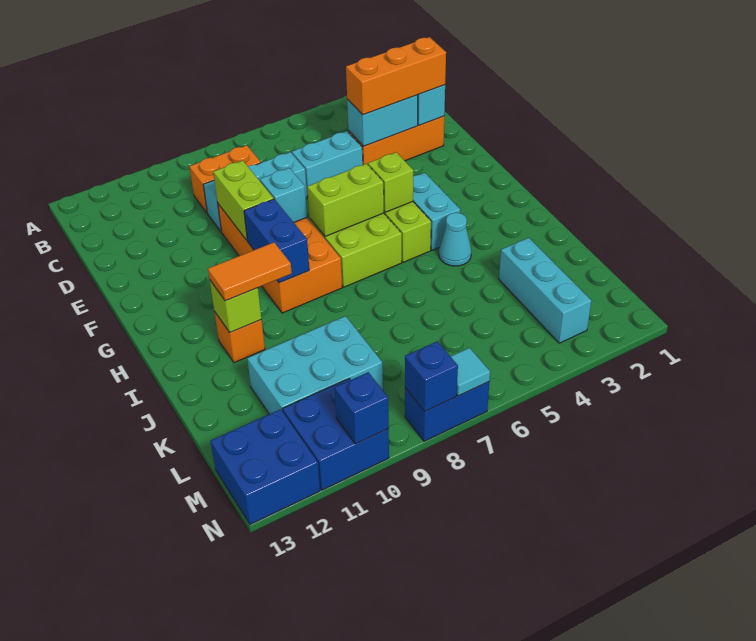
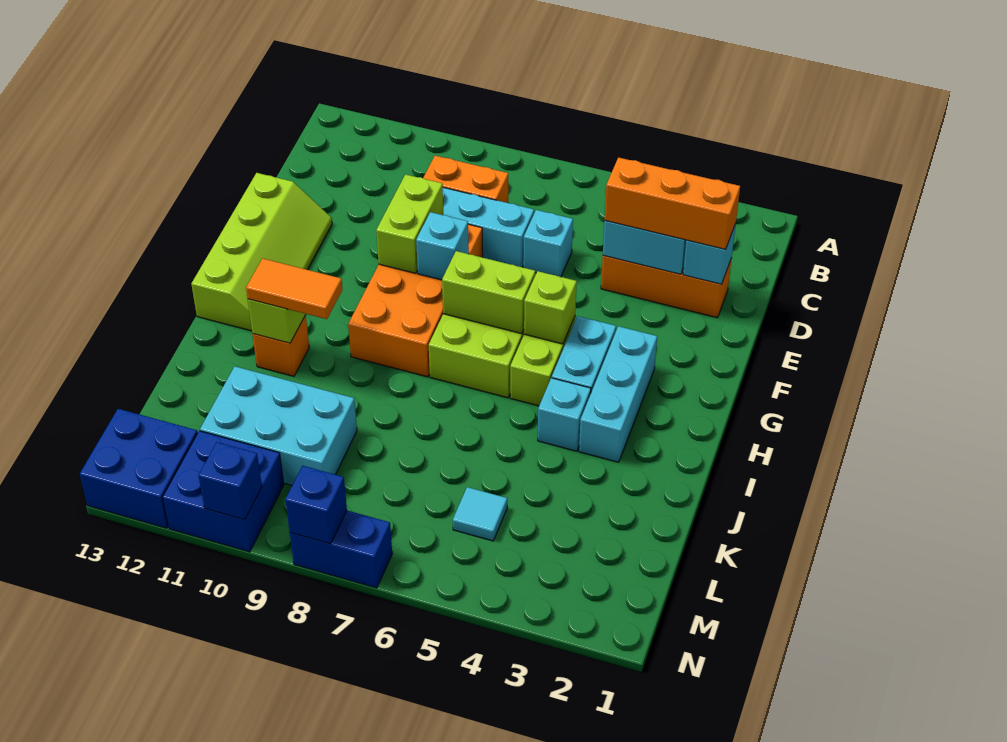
cyan brick D5:D6 level 1 -> cyan brick D6 level 1
none -> lime slope E12:H13 level 1 top 13
blue brick G9:H9 level 2 -> none
cyan cone I4 level 1 -> cyan brick I4 level 1
cyan brick K3:M3 level 1 -> cyan brick G3:I3 level 1
cyan tile N7 level 2 -> cyan tile L5 level 1

